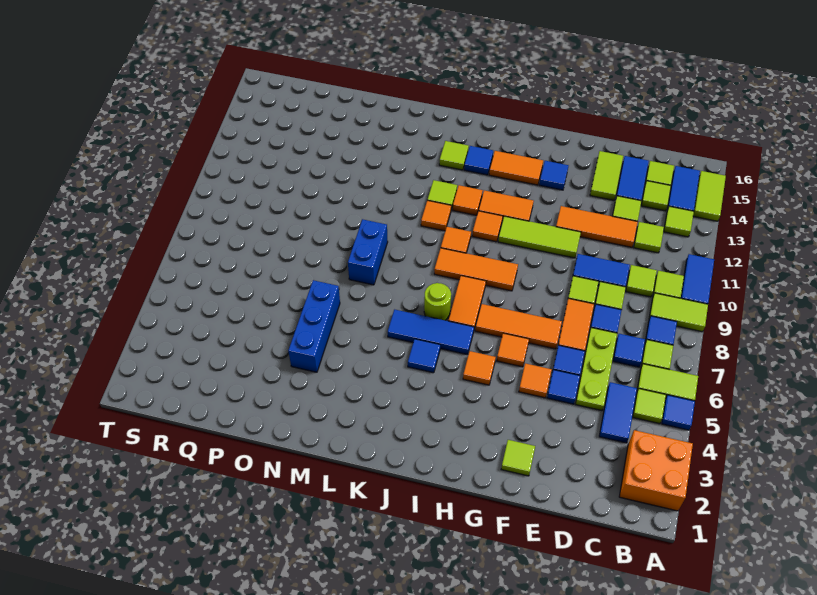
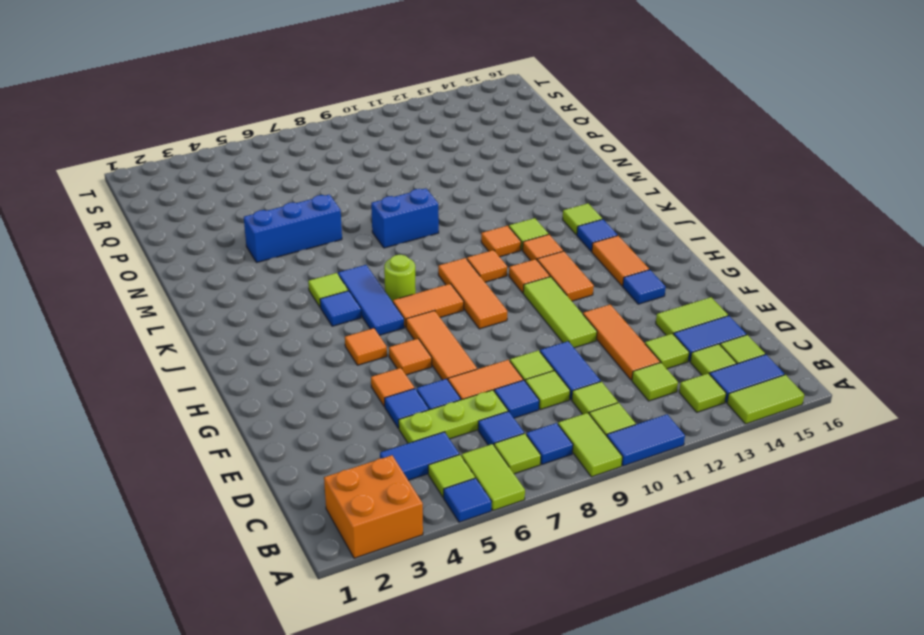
lime tile F2 level 1 -> lime tile K5 level 1

